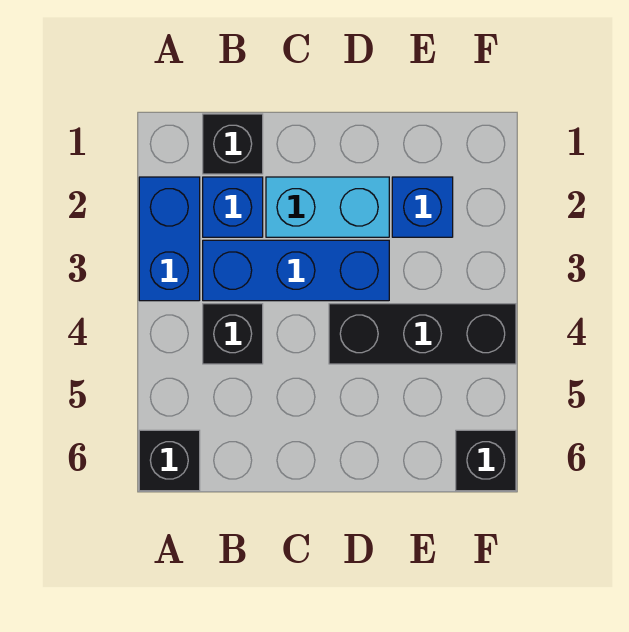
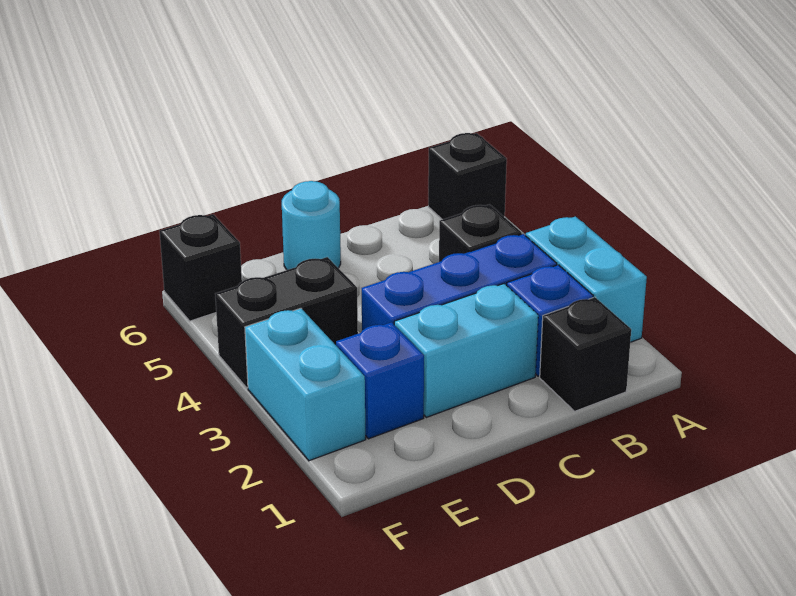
blue brick A2:A3 level 1 -> cyan brick A2:A3 level 1
black brick D4:F4 level 1 -> black brick E4:F4 level 1
none -> cyan round brick D6 level 1
none -> cyan brick F2:F3 level 1

